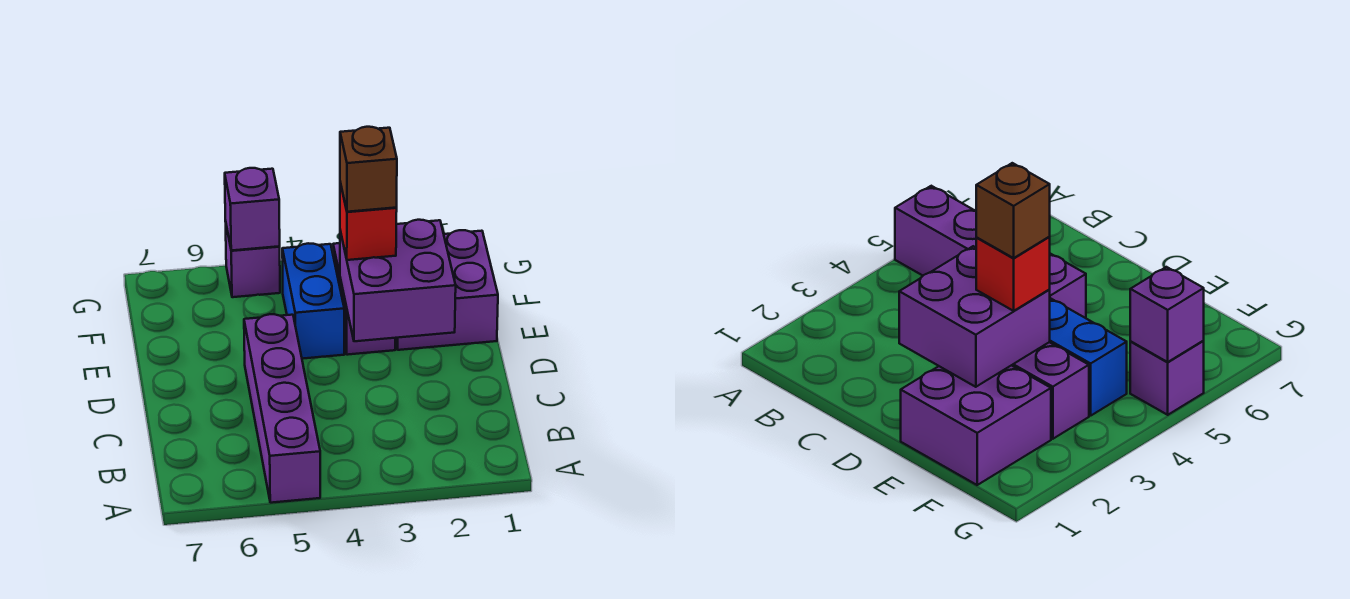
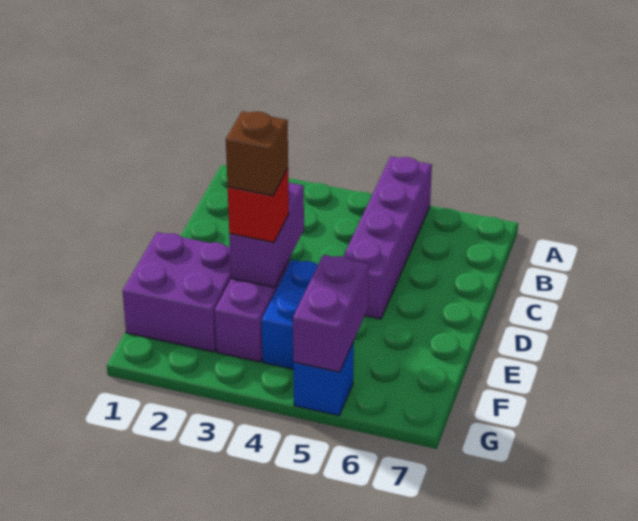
purple brick D2:E3 level 2 -> purple brick D3:E3 level 2
purple brick G5 level 1 -> blue brick G5 level 1
purple brick G5 level 2 -> purple brick F5:G5 level 2

